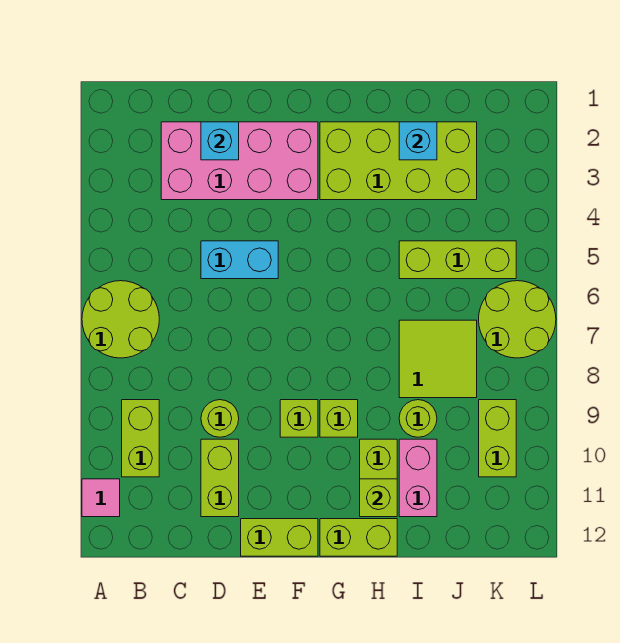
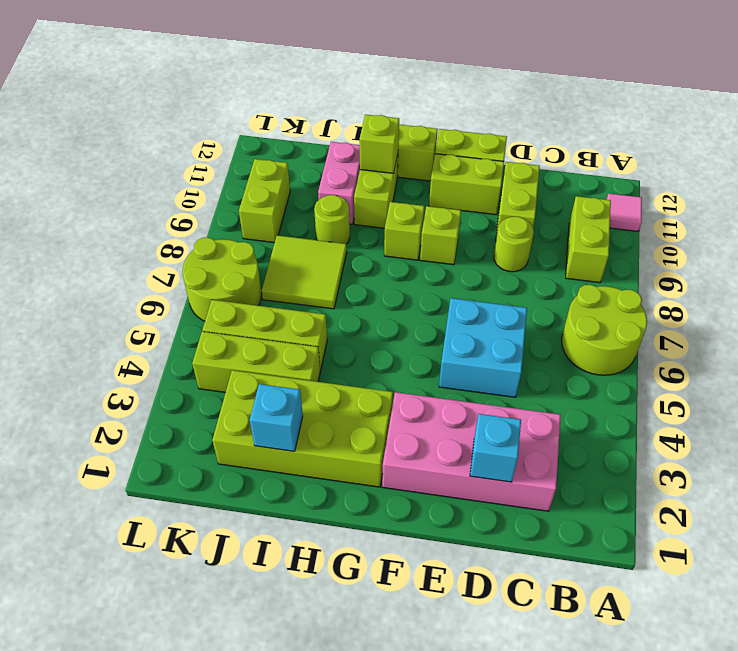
cyan brick D5:E5 level 1 -> cyan brick D5:E6 level 1
none -> lime brick E11:F11 level 1
none -> lime brick I4:K4 level 1

